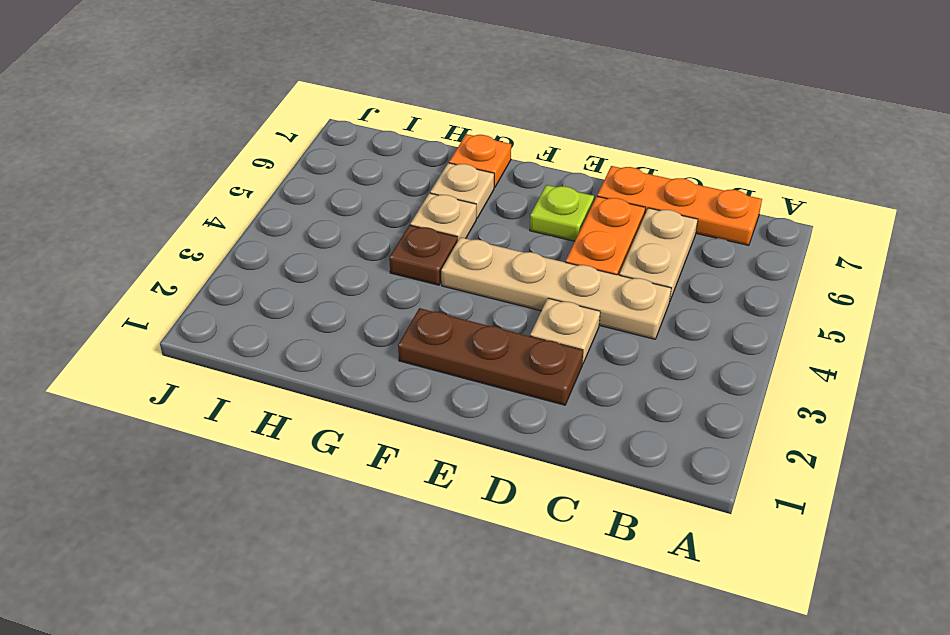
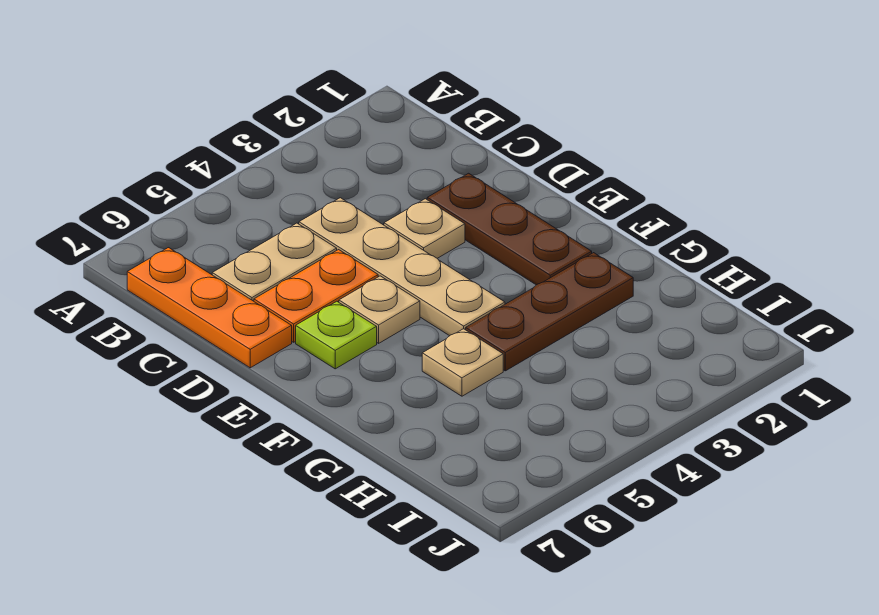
brown plate G4 level 1 -> brown plate G2:G4 level 1
tan plate G6 level 1 -> tan plate E5 level 1
orange plate G7 level 1 -> none

